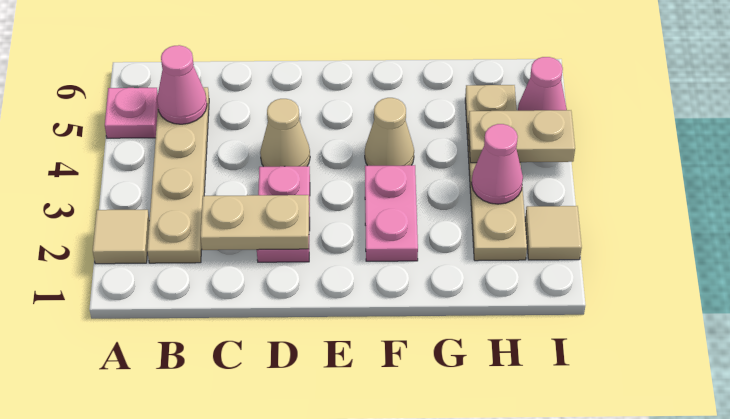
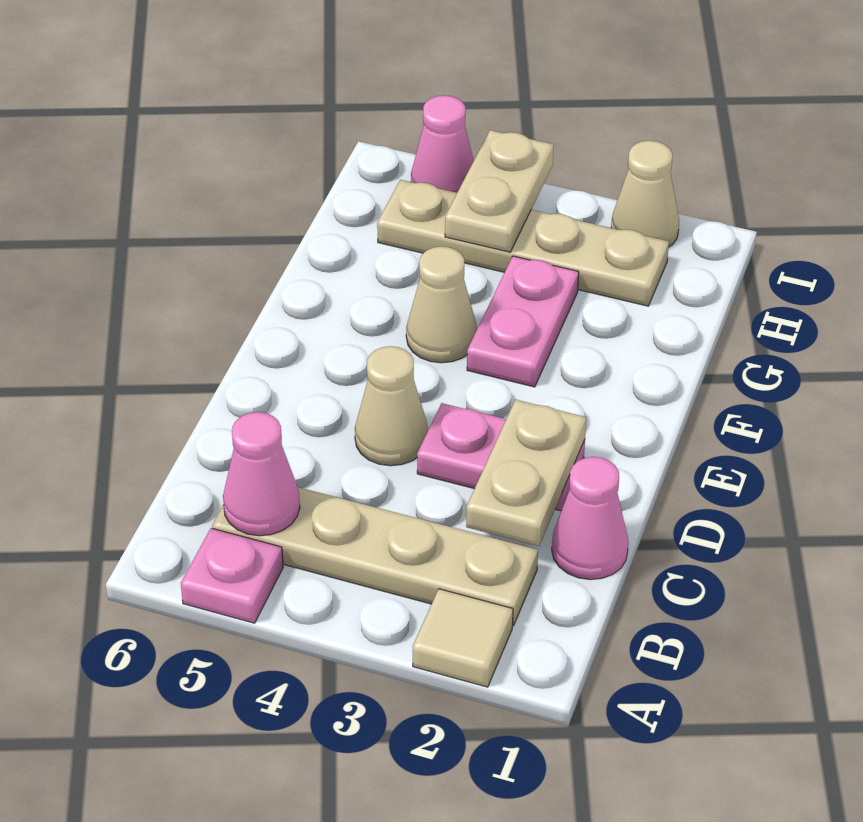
pink plate F2:F3 level 1 -> pink plate F3:G3 level 1
pink cone H3 level 2 -> pink cone C1 level 1
tan tile I2 level 1 -> tan cone I2 level 1

